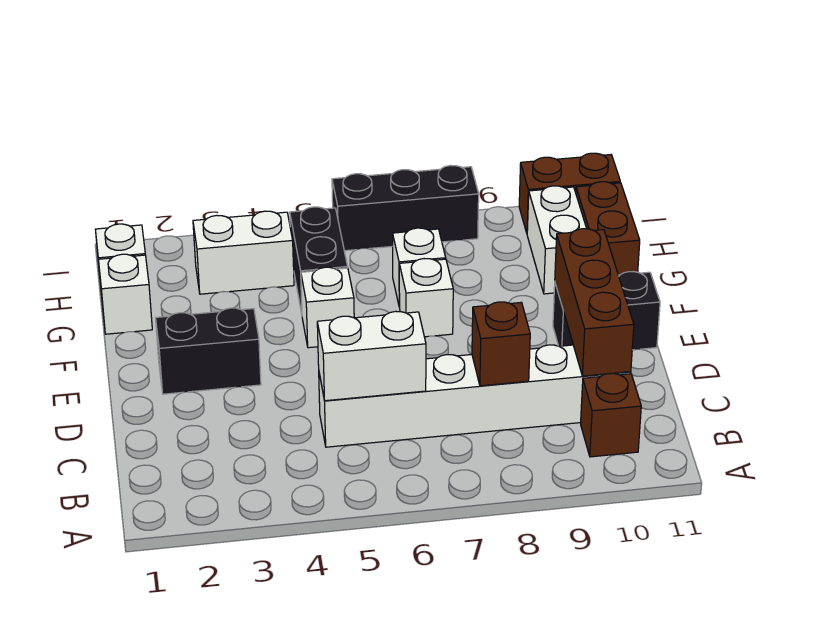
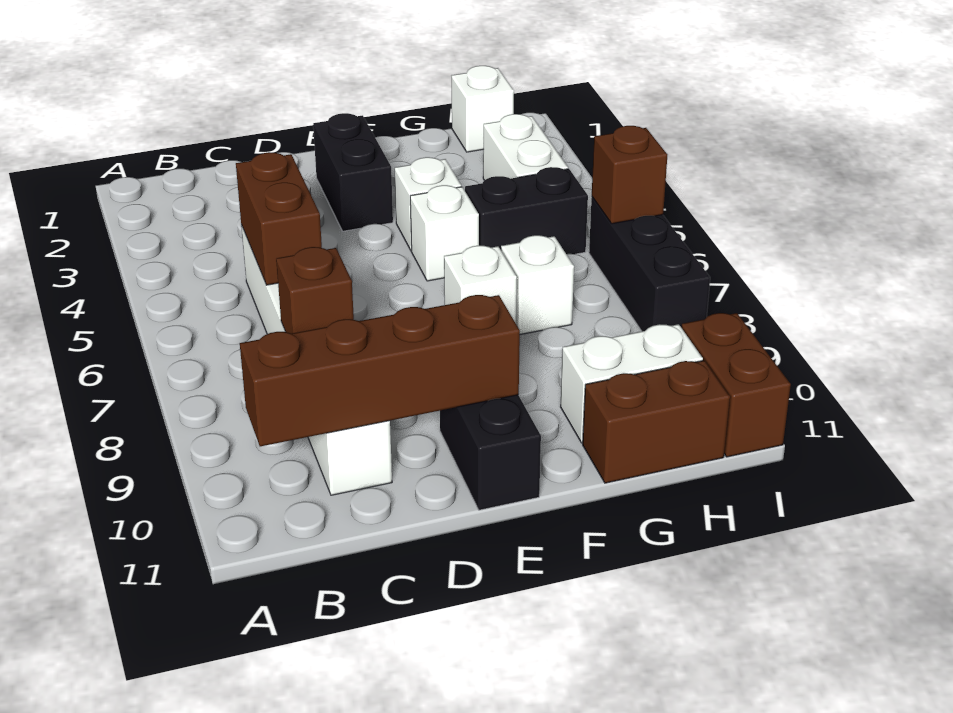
brown brick B10 level 1 -> brown brick I6 level 2
white brick C5:C6 level 2 -> brown brick C5:C6 level 2
brown brick C10:E10 level 2 -> brown brick B10:E10 level 2
white brick G1 level 1 -> white brick F4 level 1

